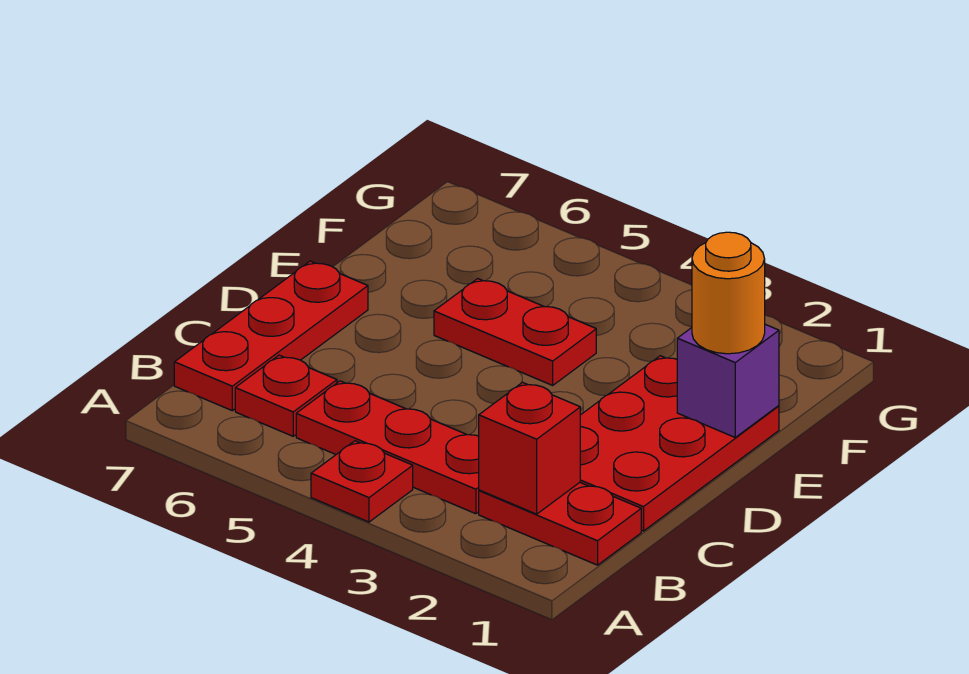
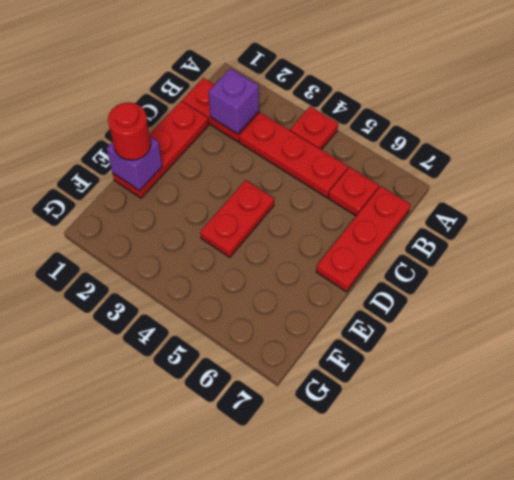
red brick B2 level 2 -> purple brick B2 level 2
red plate C1:E2 level 1 -> red plate C1:E1 level 1
orange round brick E1 level 3 -> red round brick E1 level 3
red plate E4:E5 level 1 -> red plate D4:E4 level 1

